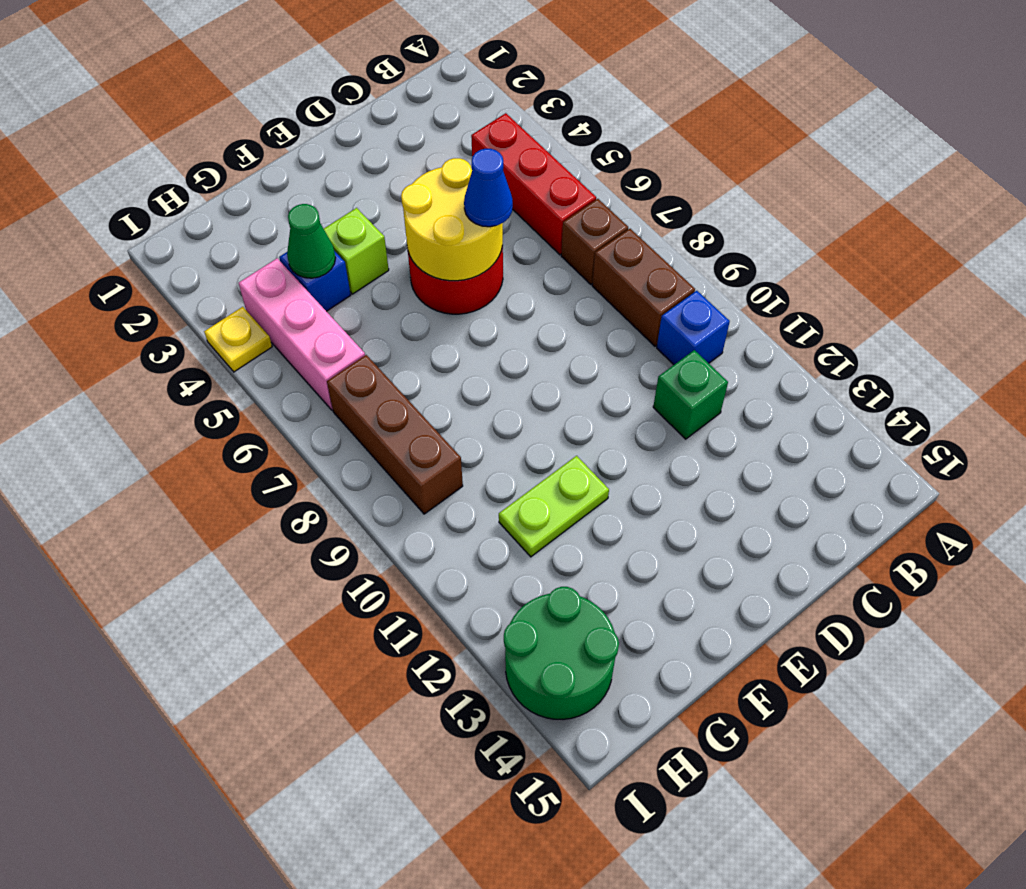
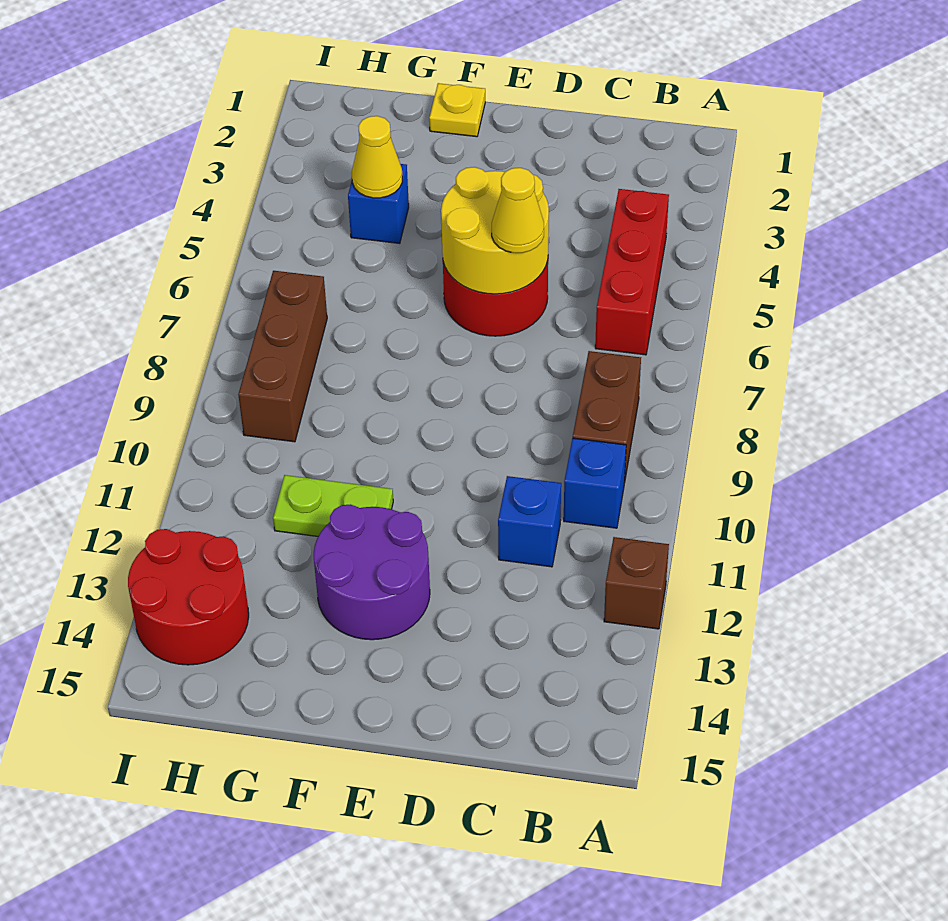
brown brick B7 level 1 -> brown brick A12 level 1
green brick C11 level 1 -> blue brick C11 level 1
blue cone D6 level 3 -> yellow cone D6 level 3
none -> purple round brick E12:F13 level 1
lime brick F4 level 1 -> none
green cone G4 level 2 -> yellow cone G4 level 2
pink brick H4:H6 level 1 -> none
green round brick H13:I14 level 1 -> red round brick H13:I14 level 1
yellow plate I4 level 1 -> yellow plate F1 level 1

